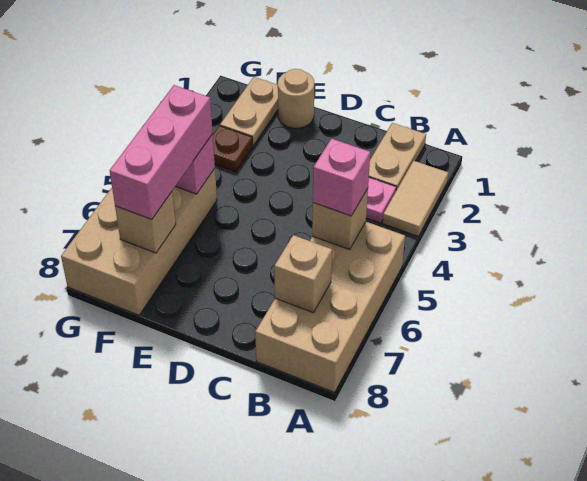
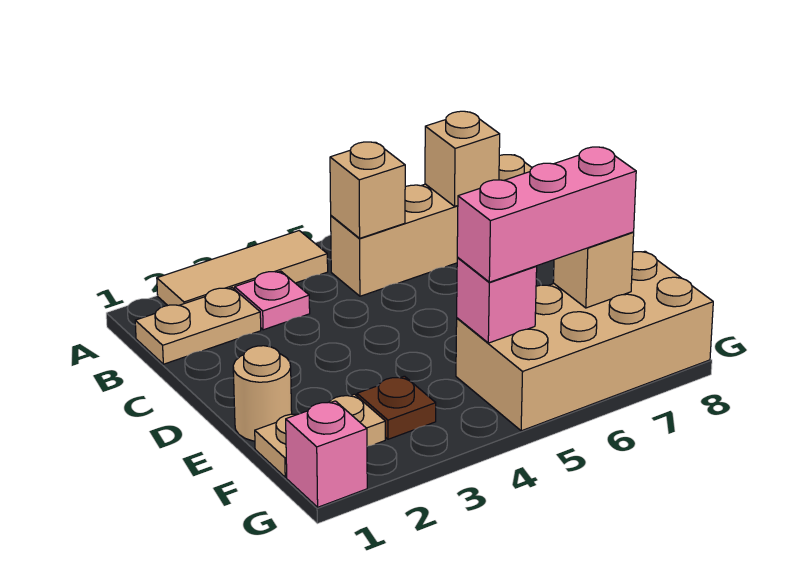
tan tile A2:A3 level 1 -> tan tile A2:A4 level 1
tan brick A5:B8 level 1 -> tan brick B5:B8 level 1
pink brick B5 level 3 -> pink brick G1 level 1

